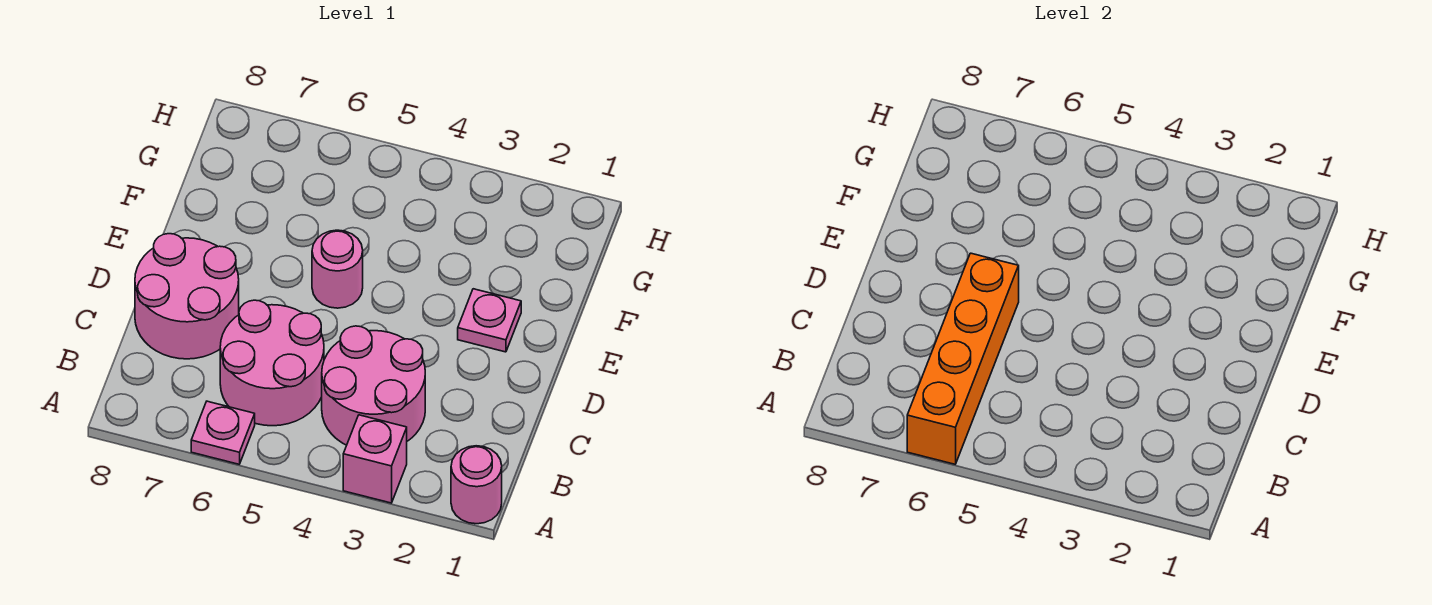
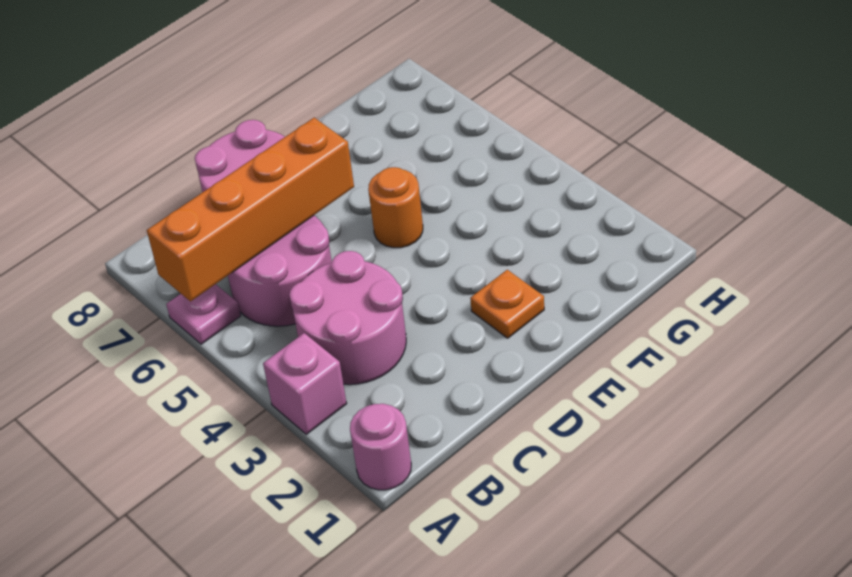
pink plate E2 level 1 -> orange plate E2 level 1
pink round brick E5 level 1 -> orange round brick E5 level 1

